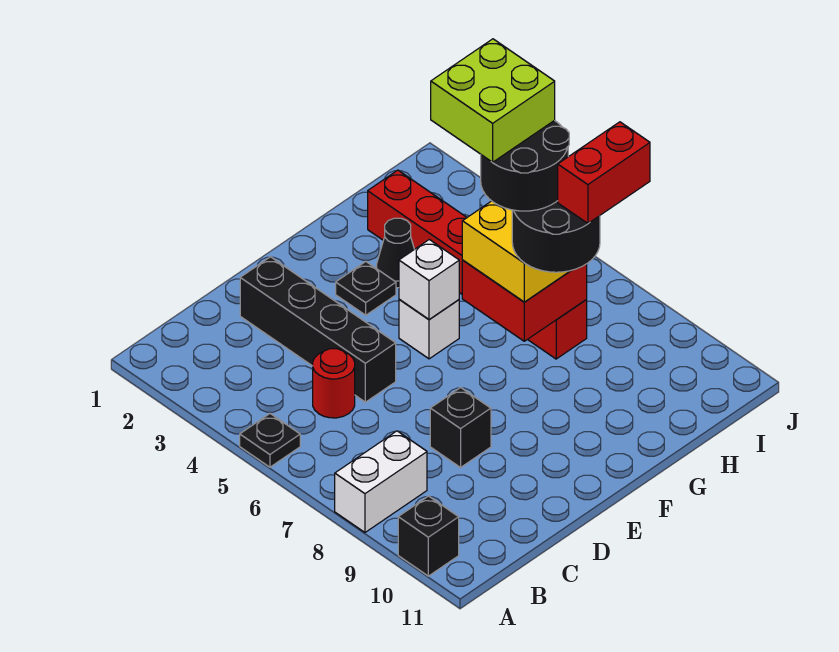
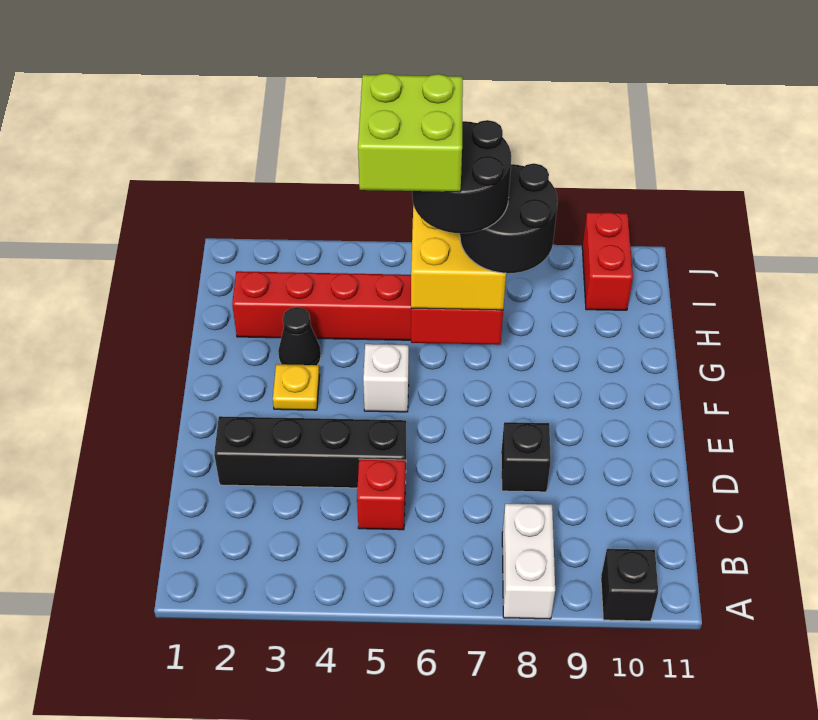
black plate A5 level 1 -> none
red round brick C5 level 1 -> red brick C5 level 1
black plate F3 level 1 -> yellow plate F3 level 1
white brick F5 level 2 -> none
red brick H8:I8 level 5 -> red brick I10:J10 level 1

